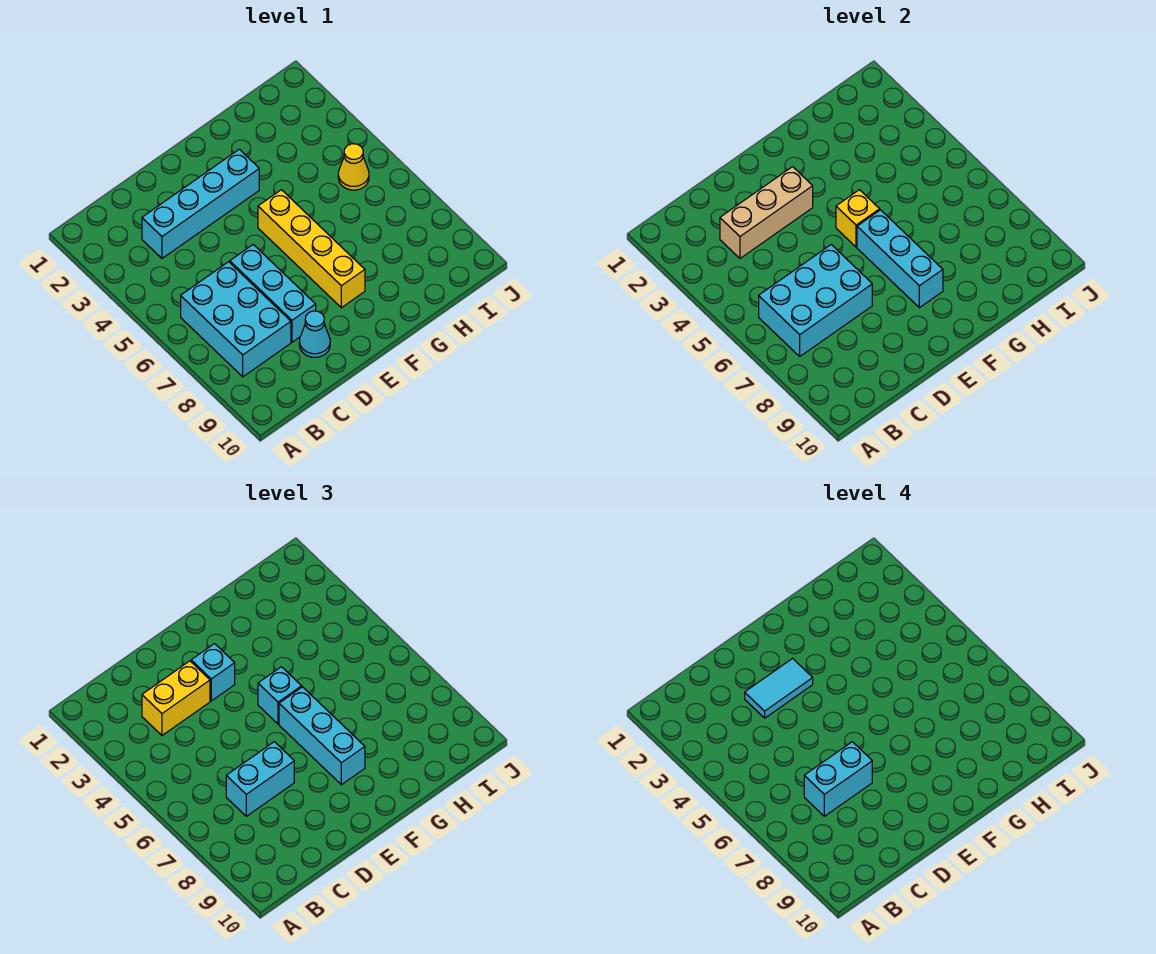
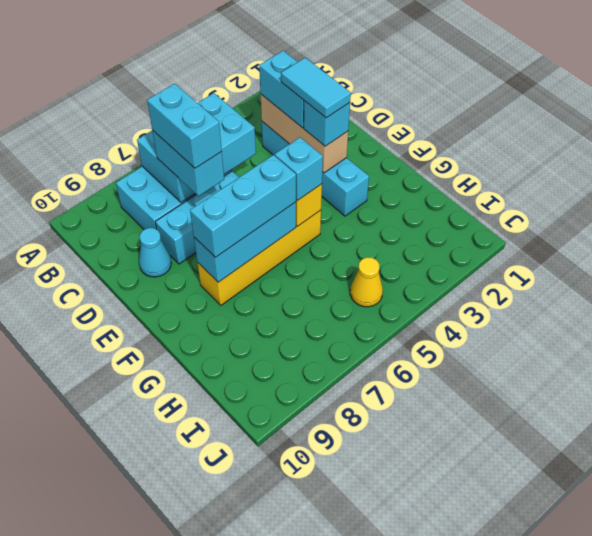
cyan brick B6:D7 level 2 -> cyan brick B5:C7 level 2
yellow brick C3:D3 level 3 -> cyan brick C3:D3 level 3

